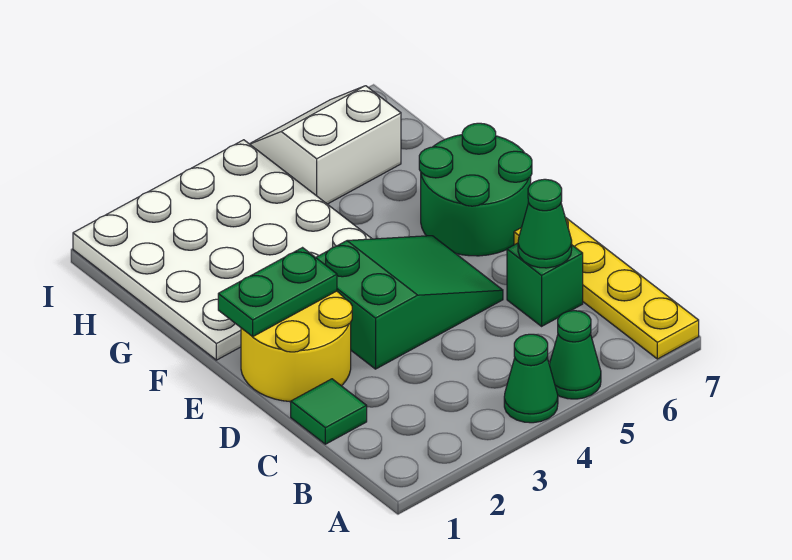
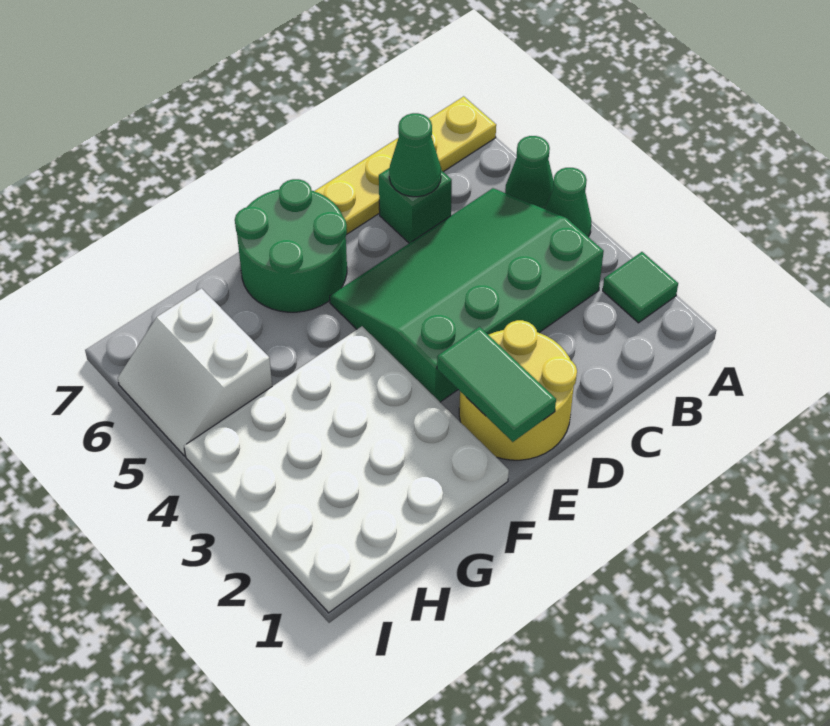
green tile C1 level 1 -> green tile A2 level 1
green slope D3:E5 level 1 top 3 -> green slope B3:E5 level 1 top 3
green plate E1:E2 level 2 -> green tile E1:E2 level 2

